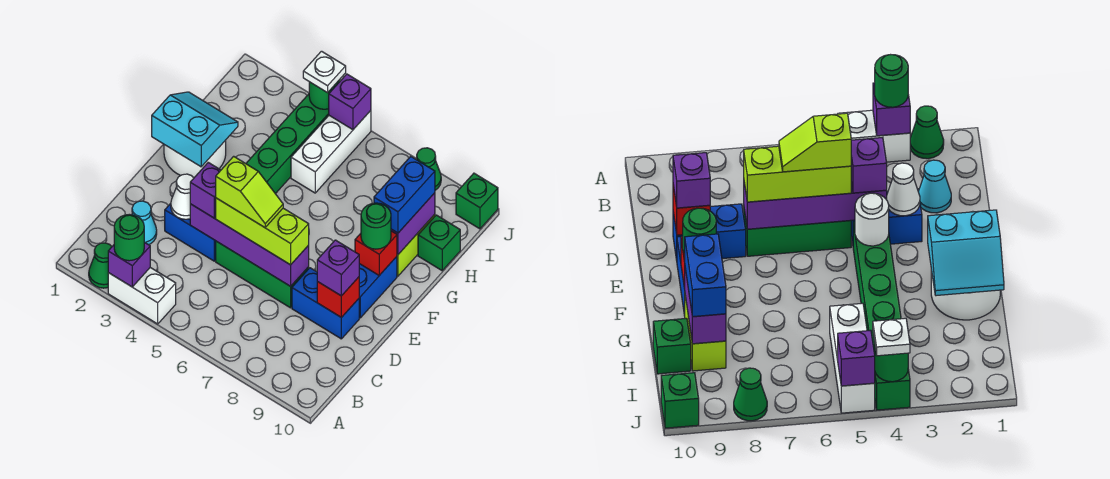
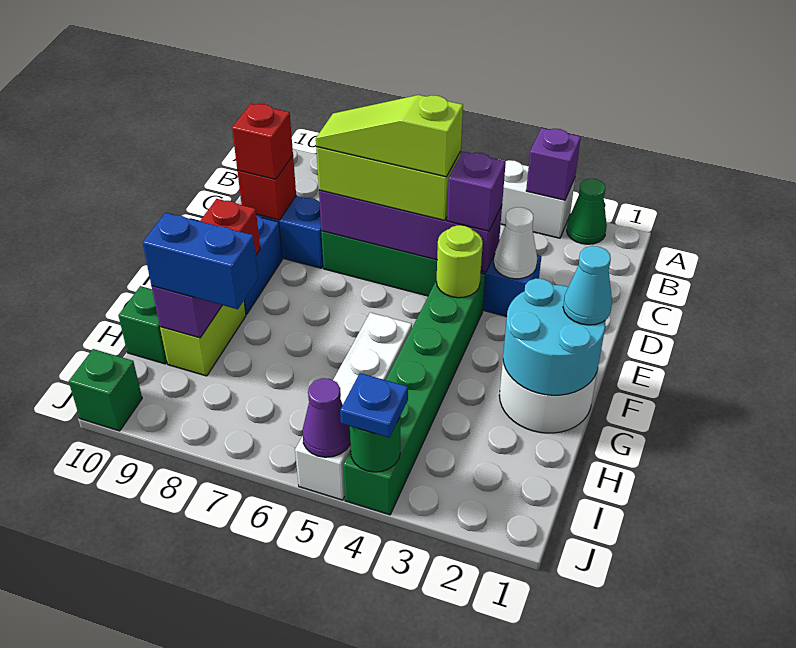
green round brick A3 level 3 -> none
cyan cone C2 level 1 -> cyan cone F1 level 3
lime slope D5:D6 level 4 top 5 -> lime slope D5:D7 level 4 top 5
purple brick D9 level 3 -> red brick D9 level 3
white round brick E4 level 2 -> lime round brick E4 level 2
cyan slope F1:G2 level 2 top F -> cyan round brick F1:G2 level 2
green round brick F9 level 3 -> none
blue brick G9:H9 level 3 -> blue brick H8:H9 level 3
white brick H5:J5 level 1 -> white brick G5:J5 level 1
white plate J4 level 3 -> blue plate J4 level 3
purple brick J5 level 2 -> purple cone J5 level 2
green cone J8 level 1 -> none

